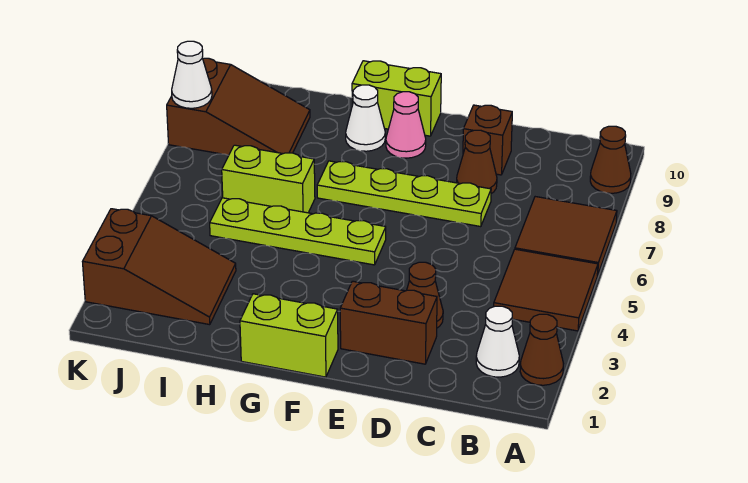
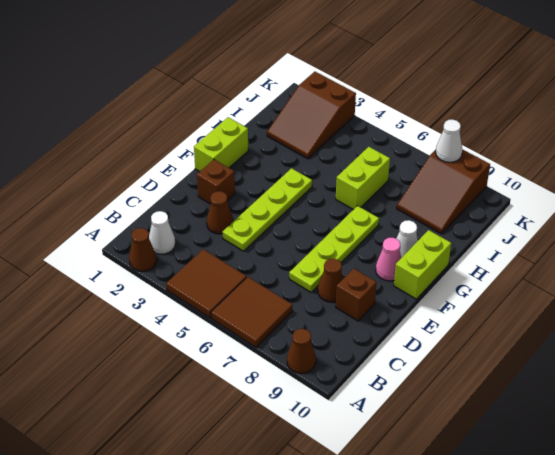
brown brick D2:E2 level 1 -> brown brick E2 level 1
lime plate F5:I5 level 1 -> lime plate D4:G4 level 1

